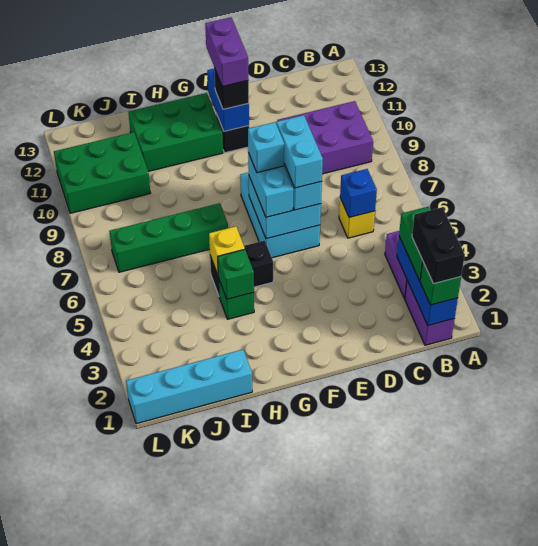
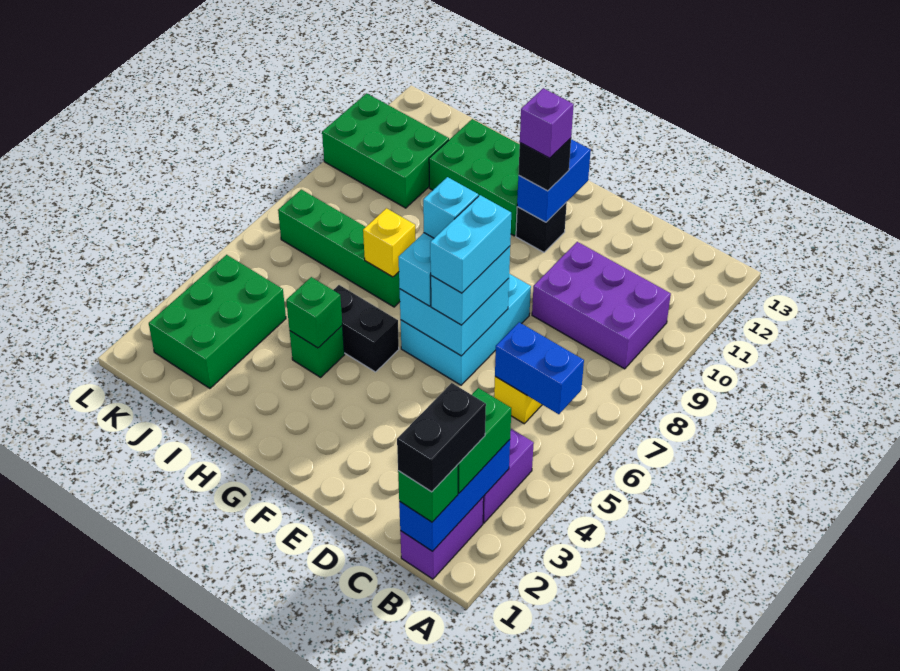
blue brick C6 level 2 -> blue brick B6:C6 level 2
purple brick F11:F12 level 4 -> purple brick F11 level 4
yellow brick H5 level 2 -> yellow brick H7 level 2
cyan brick I1:L1 level 1 -> none
none -> green brick J2:K4 level 1

